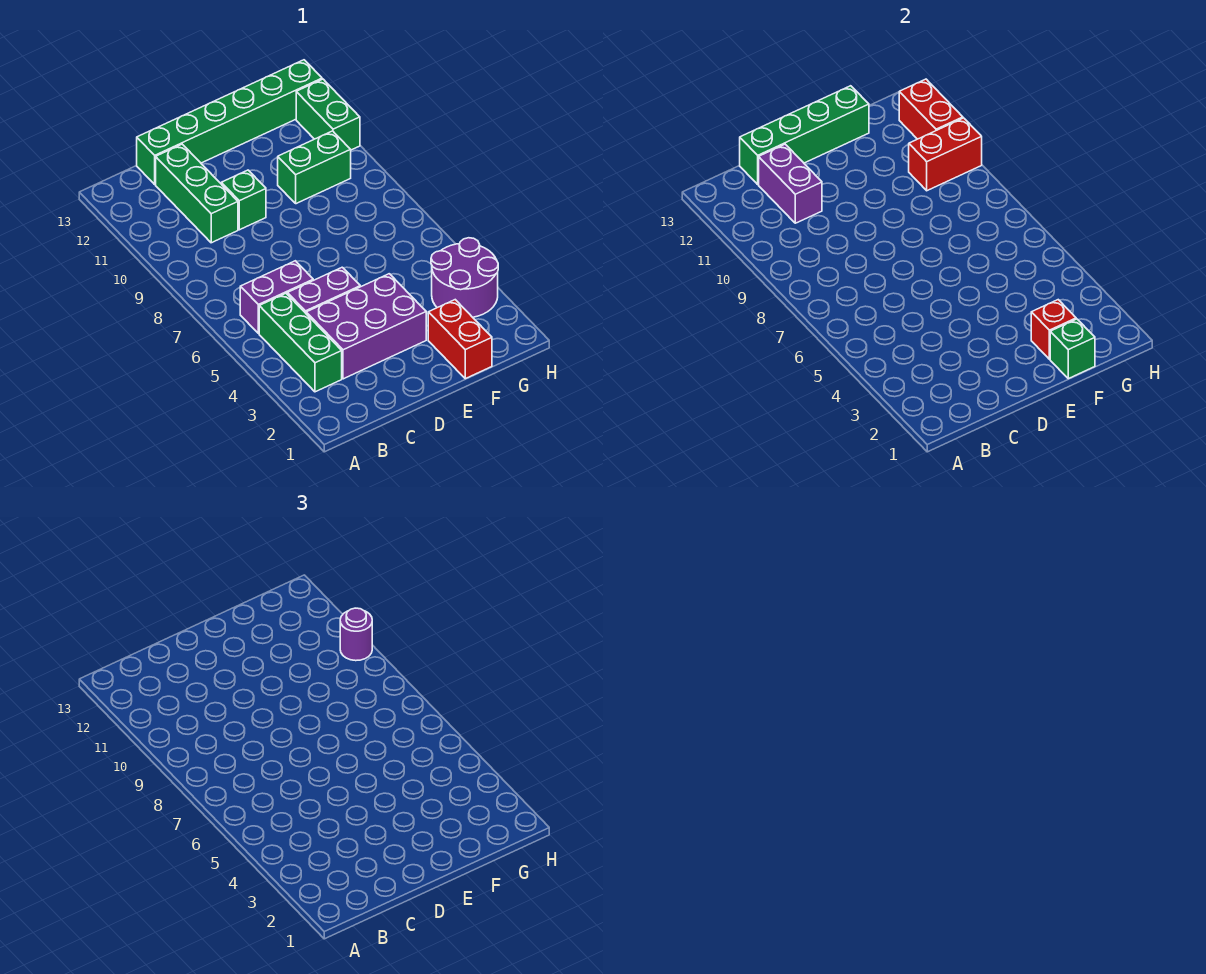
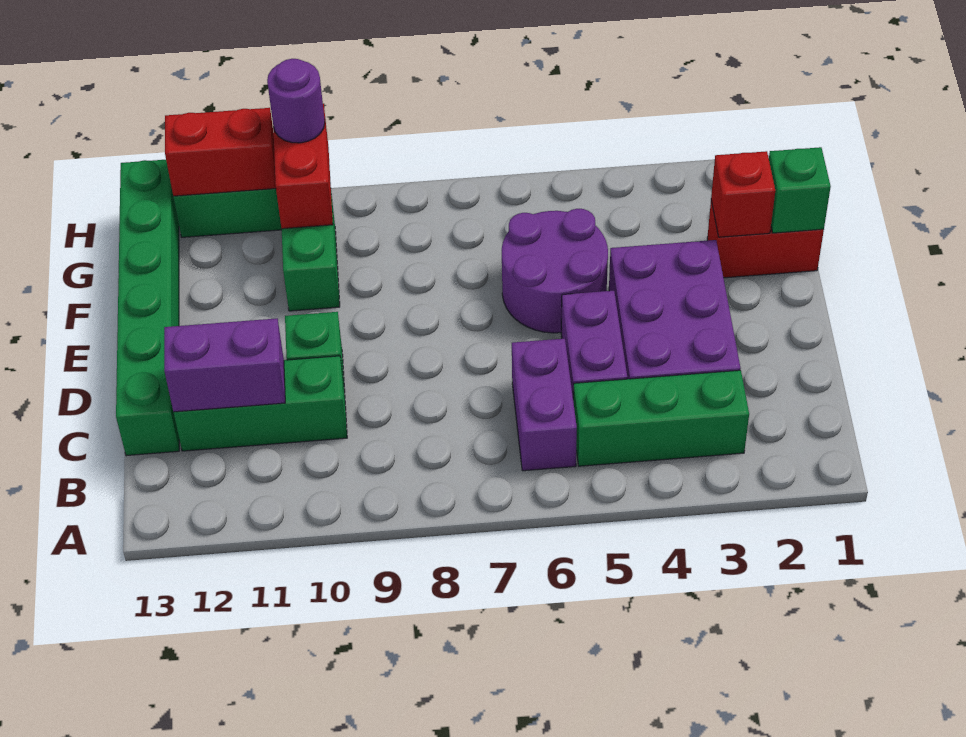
green brick C13:F13 level 2 -> none
purple round brick G3:H4 level 1 -> purple round brick E5:F6 level 1

